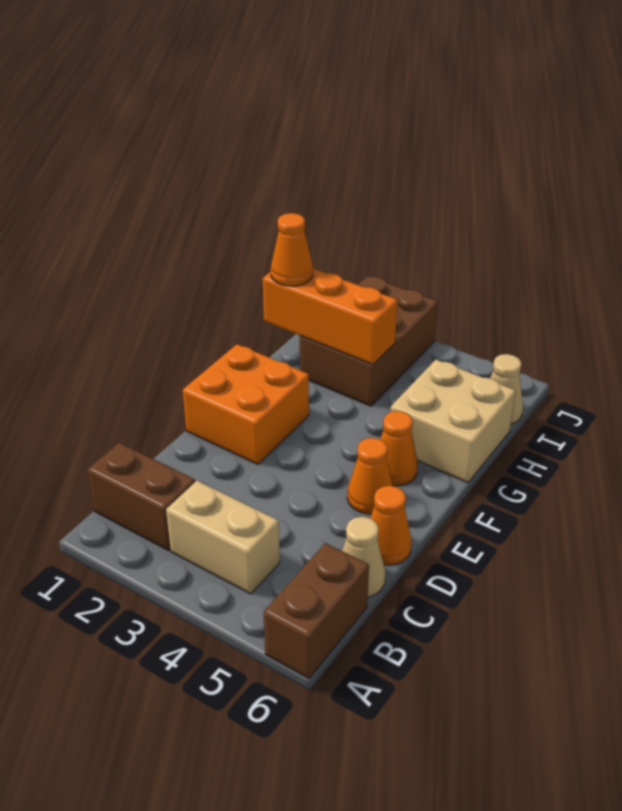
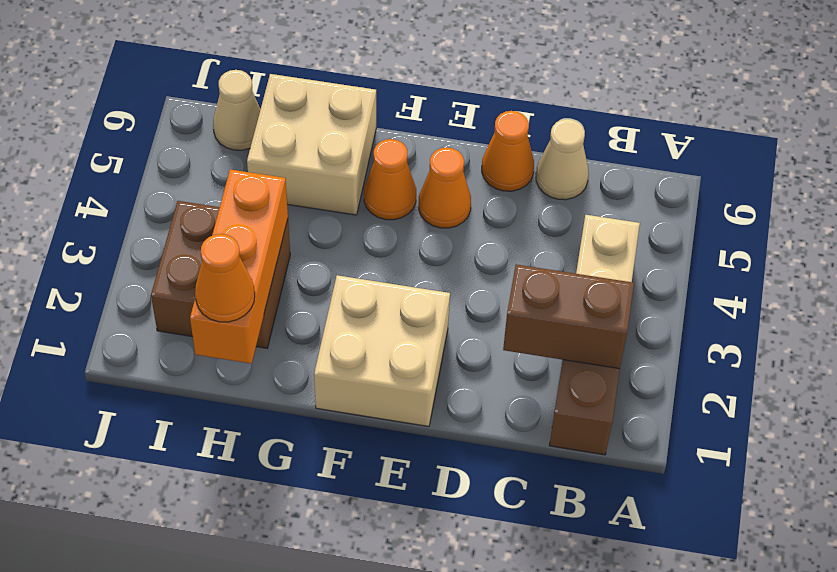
brown brick A6:B6 level 1 -> brown brick B2:C2 level 2
orange brick E1:F2 level 1 -> tan brick E1:F2 level 1
brown brick H2:J3 level 1 -> brown brick H2:I3 level 1

